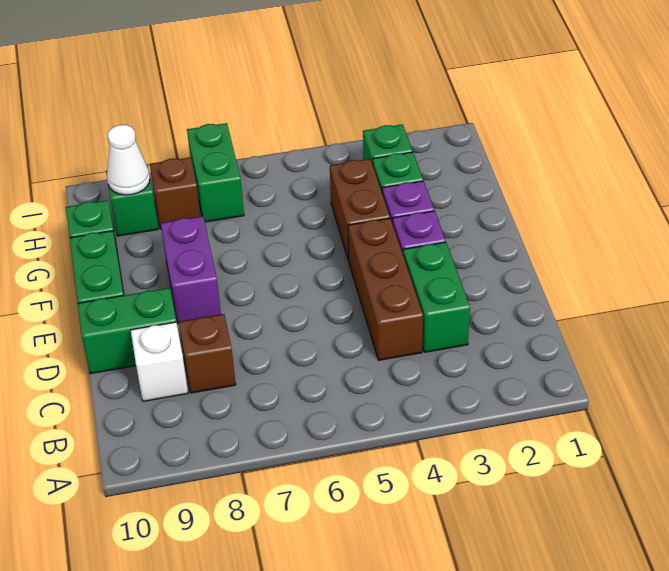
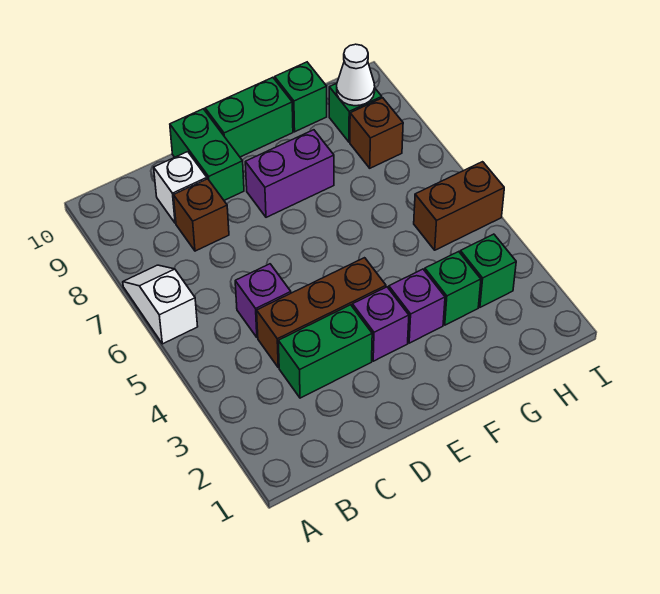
none -> white slope A6:A7 level 1 top 6
none -> purple brick C5 level 1
brown brick F4:G4 level 1 -> brown brick H5:I5 level 1
green brick H7:I7 level 1 -> none

